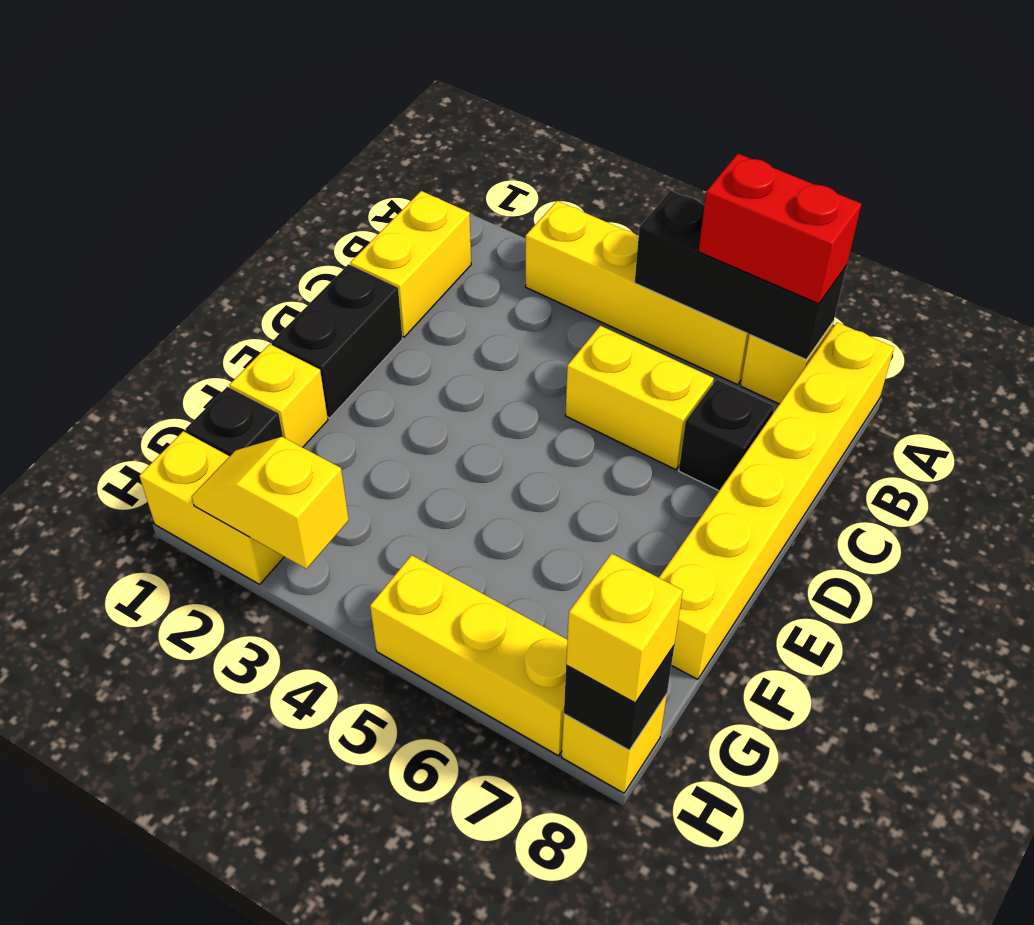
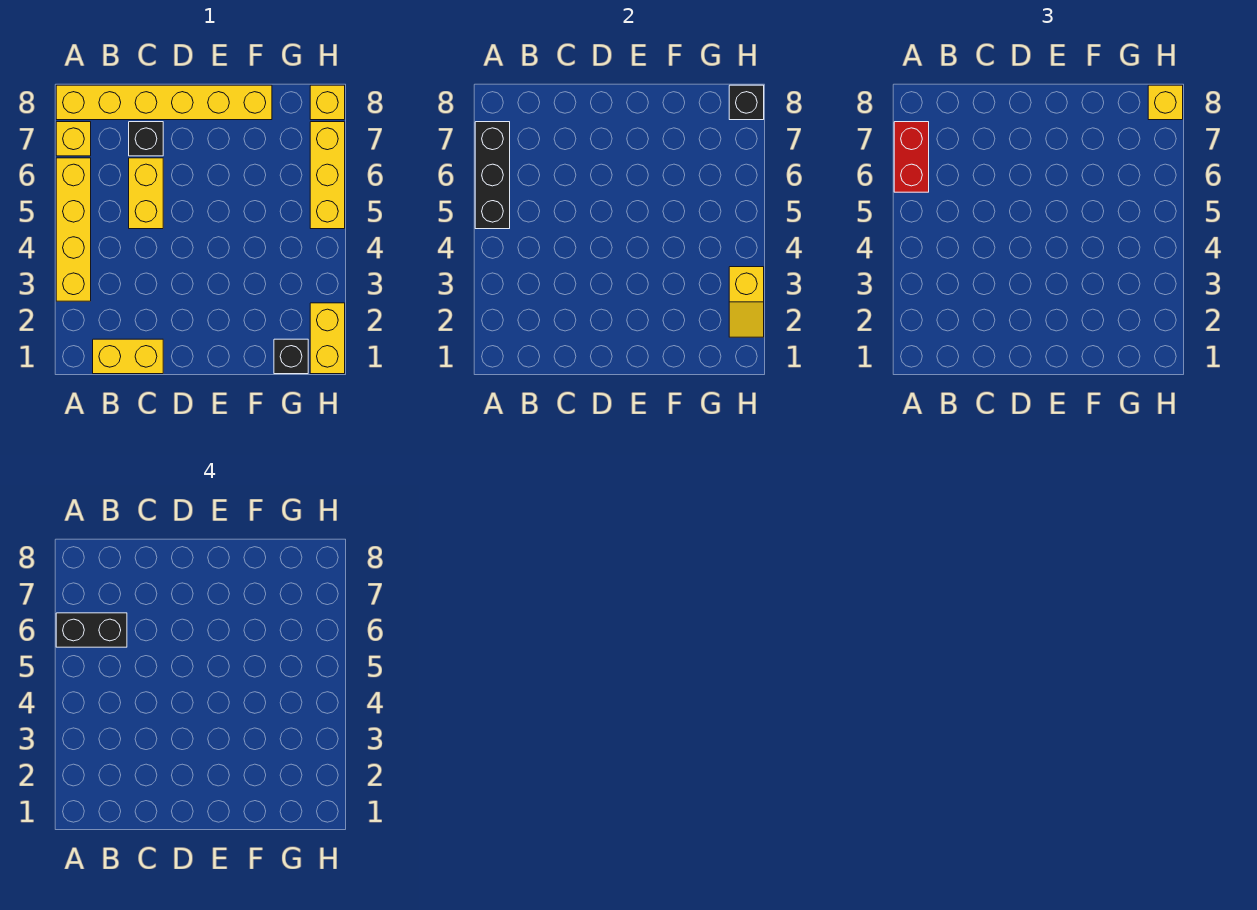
black brick D1:E1 level 1 -> black brick A6:B6 level 4
yellow brick F1 level 1 -> none

